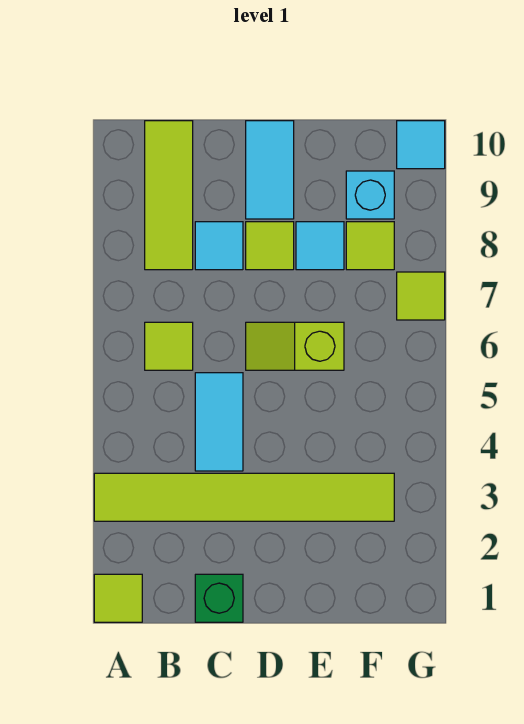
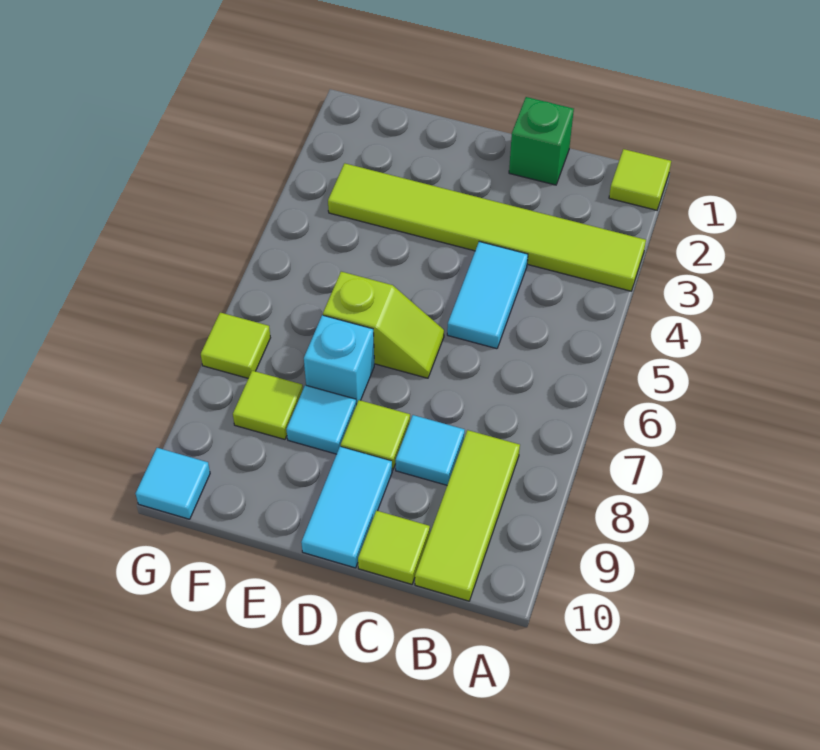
lime tile B6 level 1 -> lime tile C10 level 1
cyan brick F9 level 1 -> cyan brick E7 level 1

